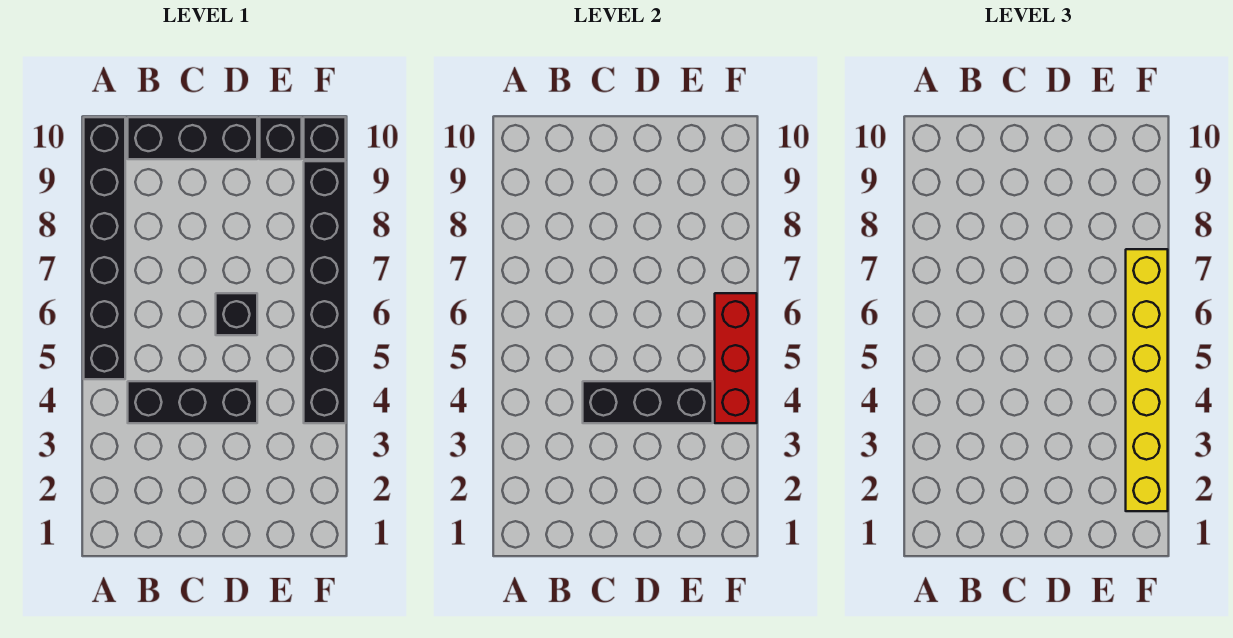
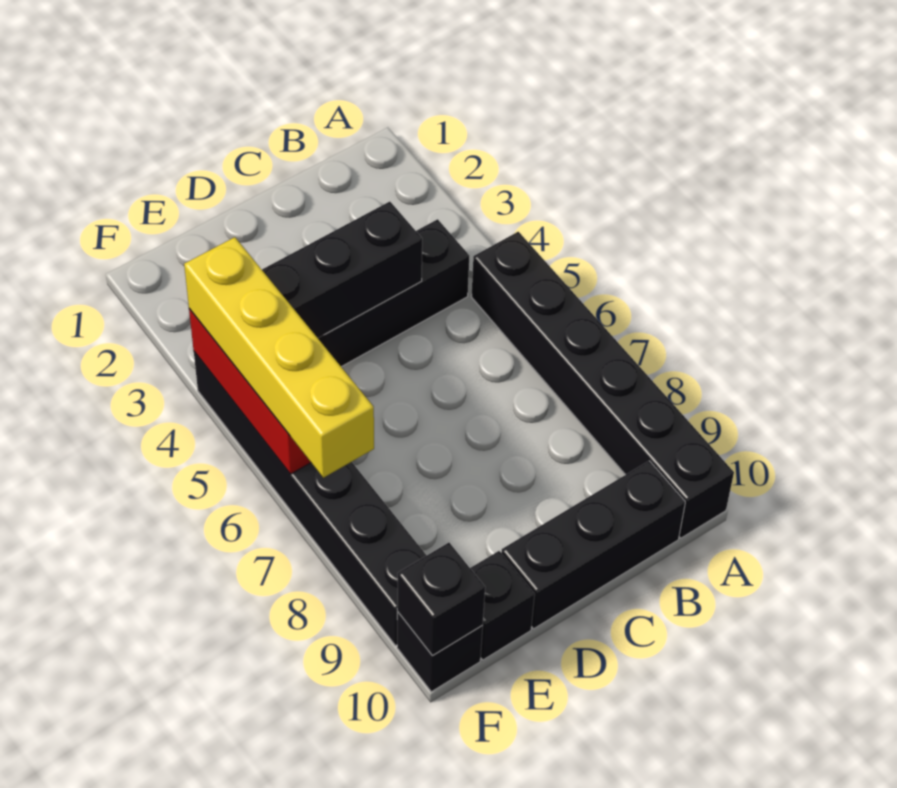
black brick D6 level 1 -> black brick F10 level 2
yellow brick F2:F7 level 3 -> yellow brick F4:F7 level 3

